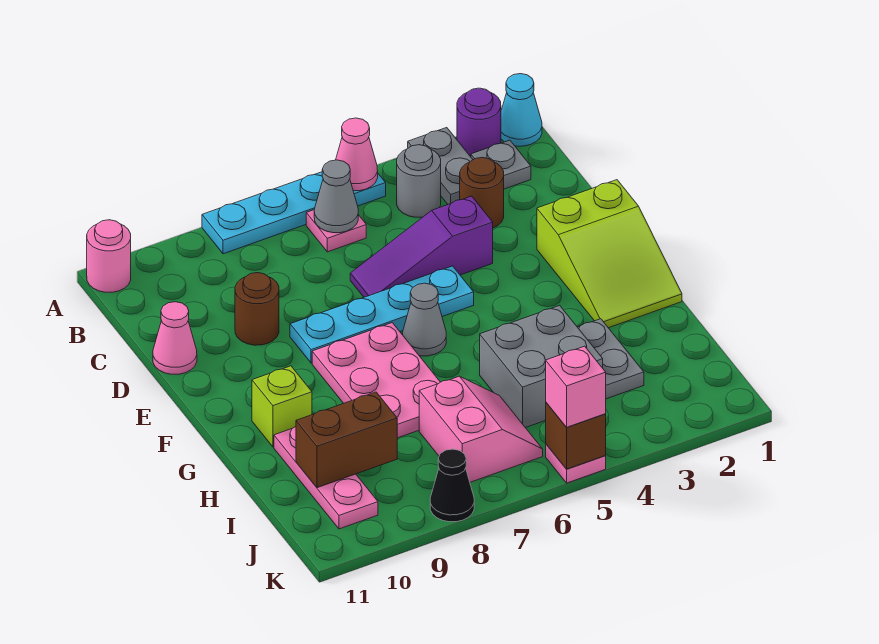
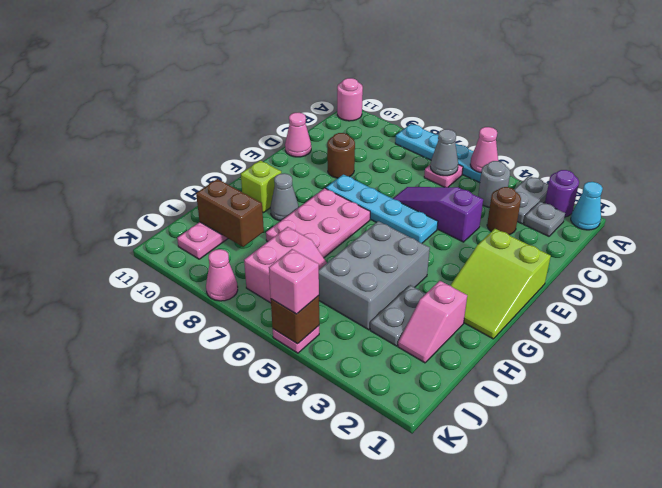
grey cone F6 level 1 -> grey cone G9 level 1
none -> pink slope H2:I2 level 1 top H
grey brick H4:I5 level 1 -> grey brick G4:I5 level 1
black cone K8 level 1 -> pink cone K8 level 1

